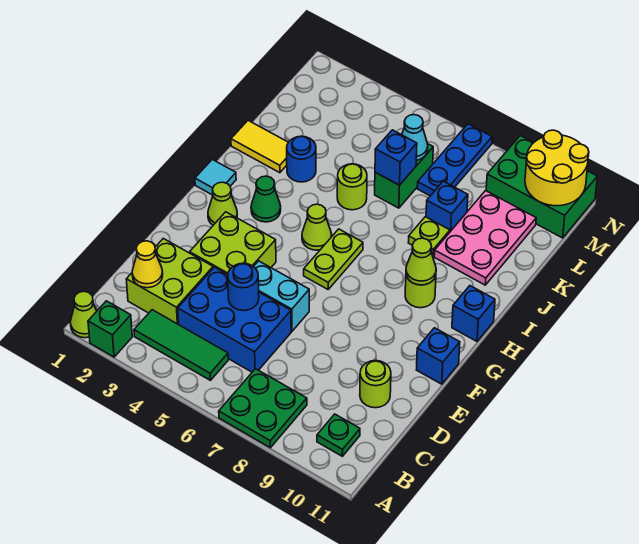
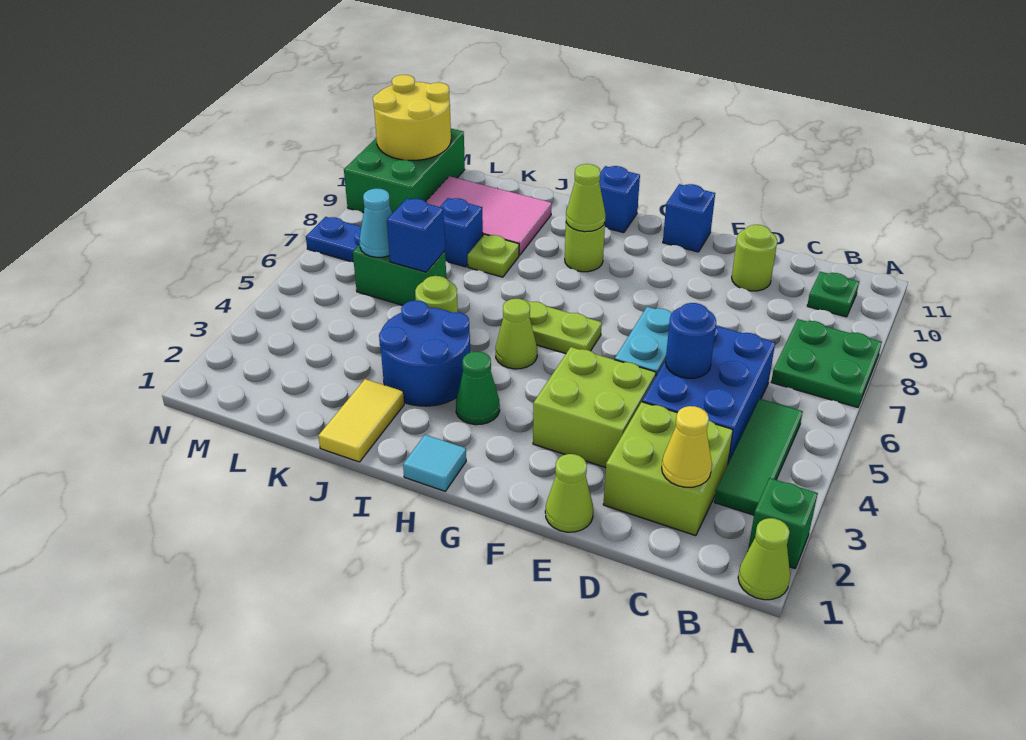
lime cone G2 level 1 -> lime cone E1 level 1
blue round brick J3 level 1 -> blue round brick I3:J4 level 1
pink plate J9:L10 level 1 -> pink tile J9:L10 level 1

